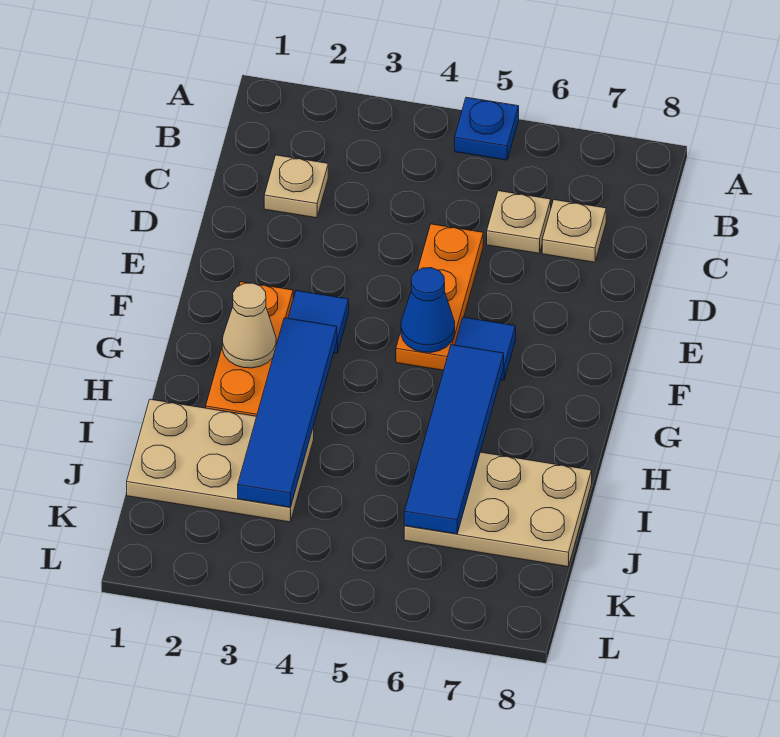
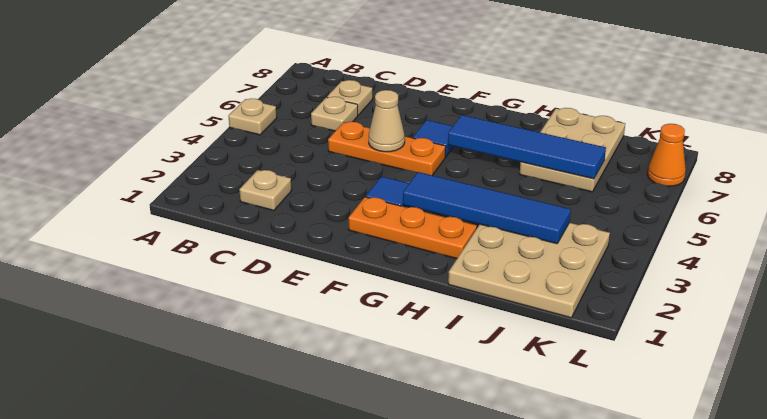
blue plate A5 level 1 -> tan plate A5 level 1
blue cone F5 level 2 -> none
tan cone G2 level 2 -> tan cone E5 level 2
tan plate I1:J3 level 1 -> tan plate I1:K3 level 1
none -> orange cone L7 level 1

